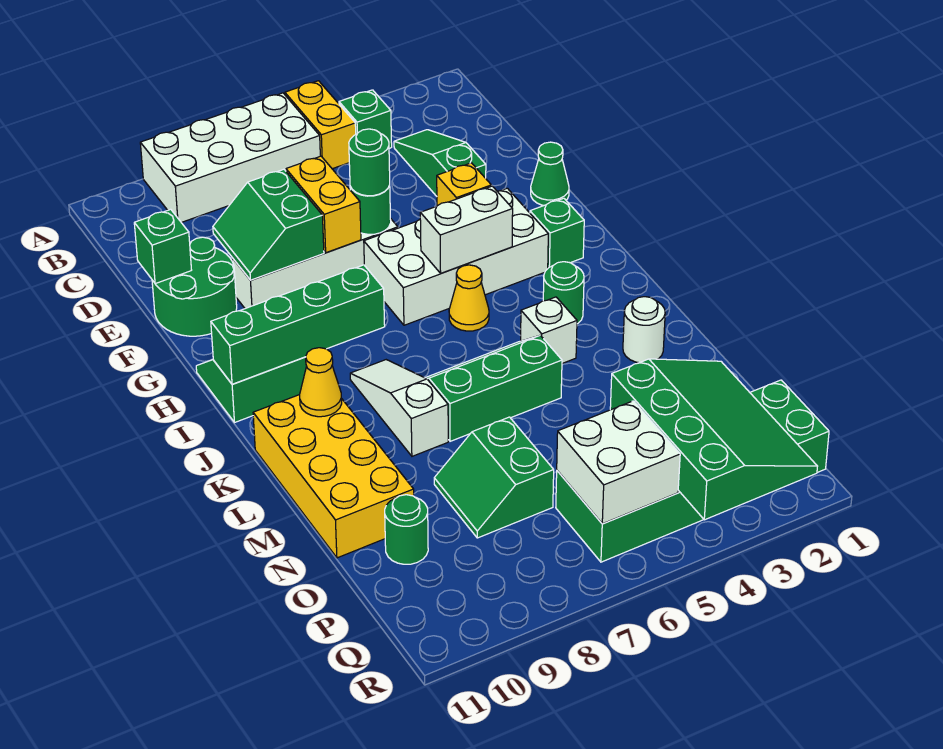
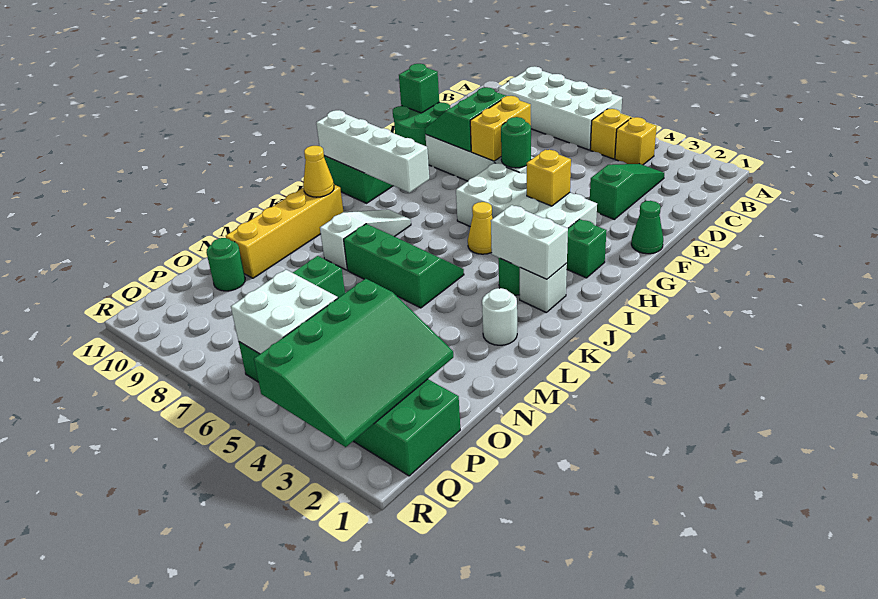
yellow brick A5:B5 level 1 -> yellow brick B5 level 1
green brick B4 level 1 -> yellow brick B4 level 1
green round brick F6 level 3 -> none
white brick H4:H5 level 2 -> white brick J2:J3 level 2
green brick I8:I11 level 2 -> white brick I8:I11 level 2
white brick K4 level 1 -> white brick J2 level 1
yellow brick K10:N11 level 1 -> yellow brick K10:N10 level 1

